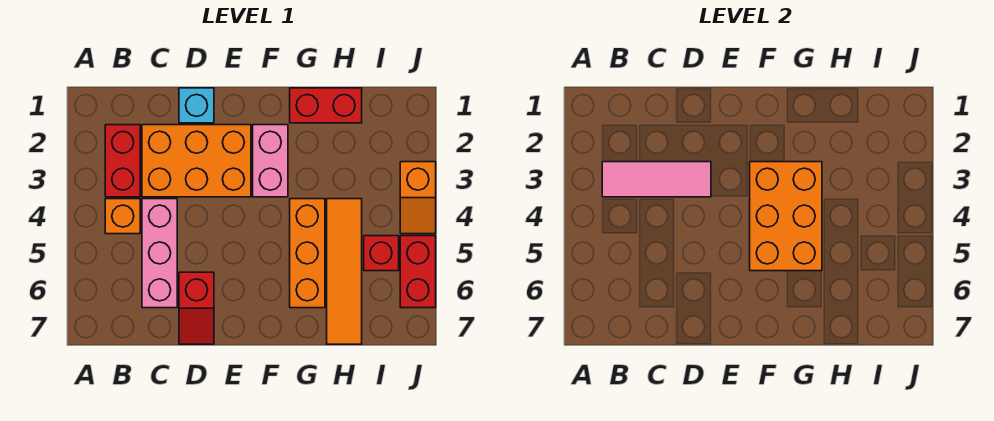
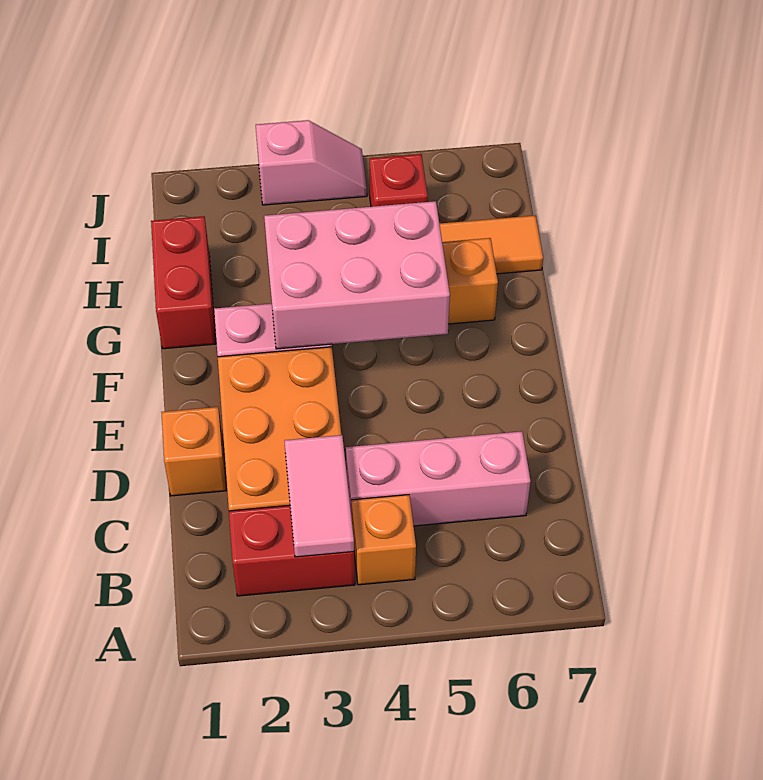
pink tile B3:D3 level 2 -> pink tile B3:C3 level 2
cyan brick D1 level 1 -> orange brick D1 level 1
red slope D6:D7 level 1 top 6 -> none
orange brick F3:G5 level 2 -> pink brick F3:G5 level 2
orange slope J3:J4 level 1 top 3 -> pink slope J3:J4 level 1 top 3
red brick J5:J6 level 1 -> none

